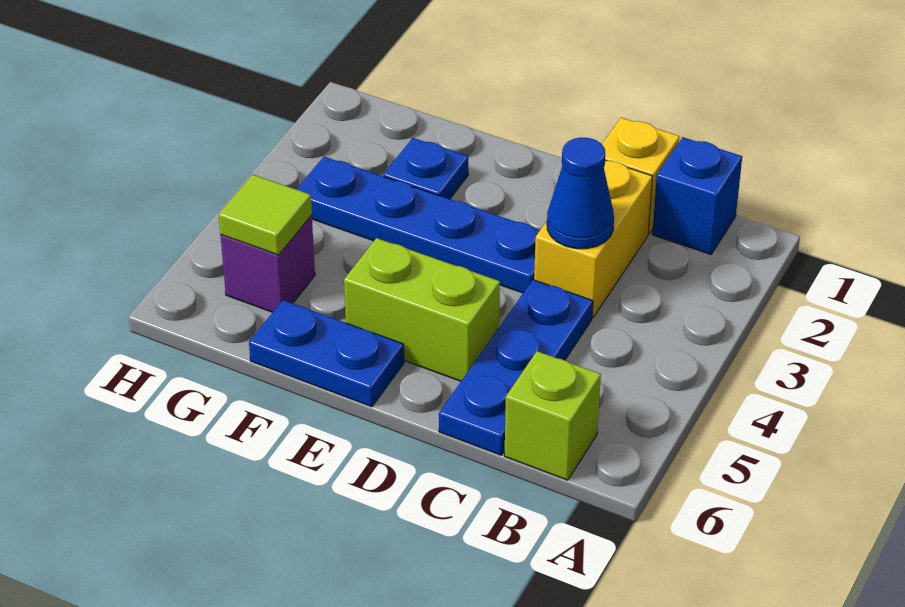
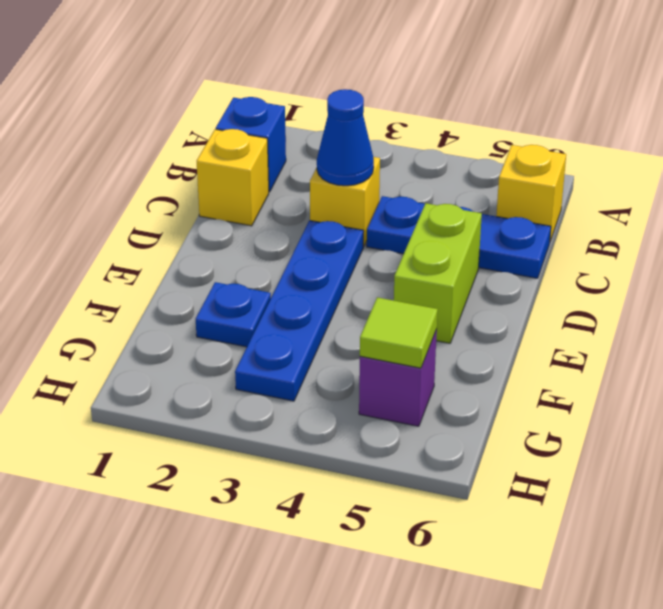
lime brick B6 level 1 -> yellow brick B6 level 1
yellow brick C2:C3 level 1 -> yellow brick C3 level 1
blue plate E6:F6 level 1 -> none

